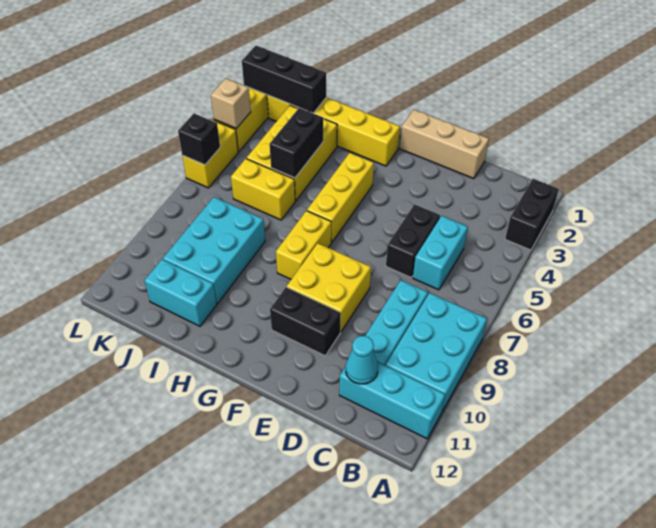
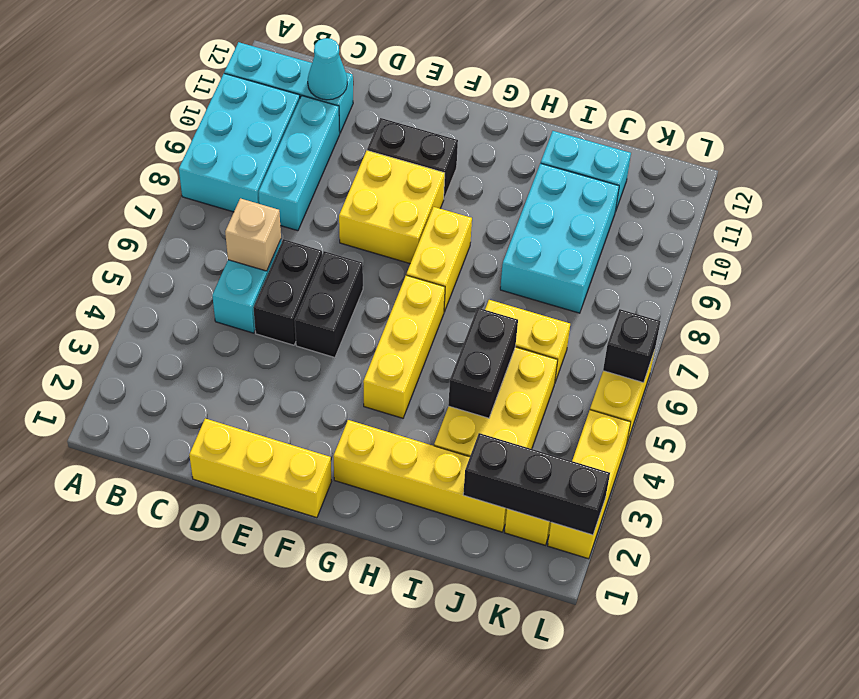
black brick A2:A3 level 1 -> black brick E5:E6 level 1
tan brick D1:F1 level 1 -> yellow brick D1:F1 level 1
tan brick L4 level 2 -> tan brick C6 level 2

